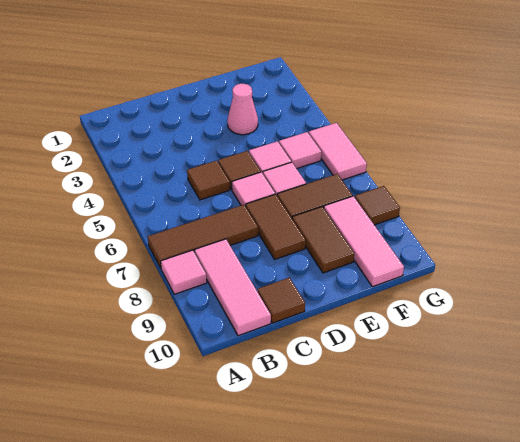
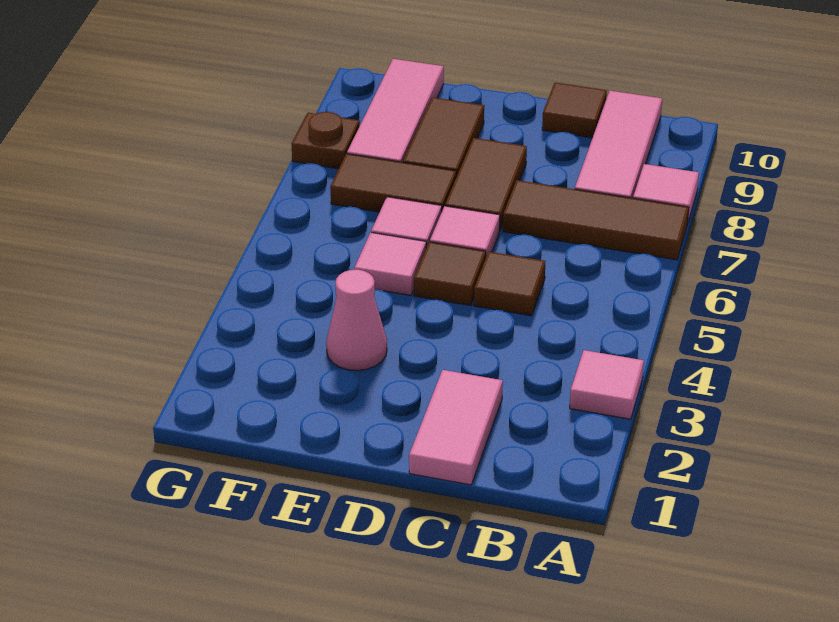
pink tile F5 level 1 -> pink tile A3 level 1
pink tile G5:G6 level 1 -> pink tile C1:C2 level 1
brown tile G8 level 1 -> brown plate G8 level 1

